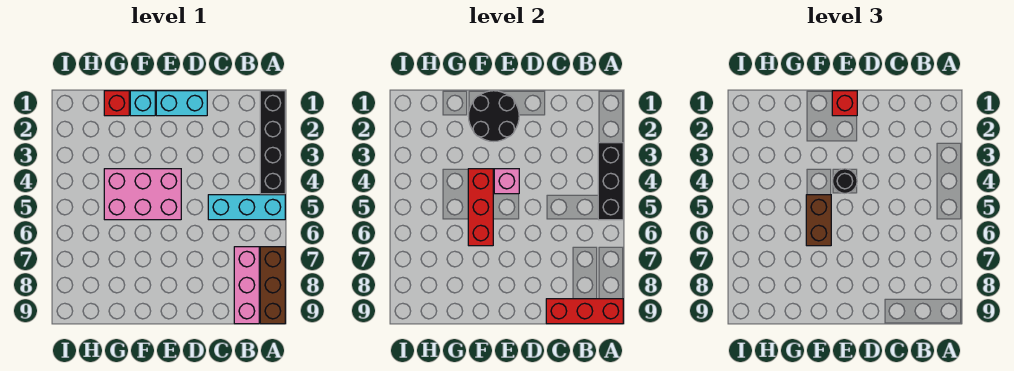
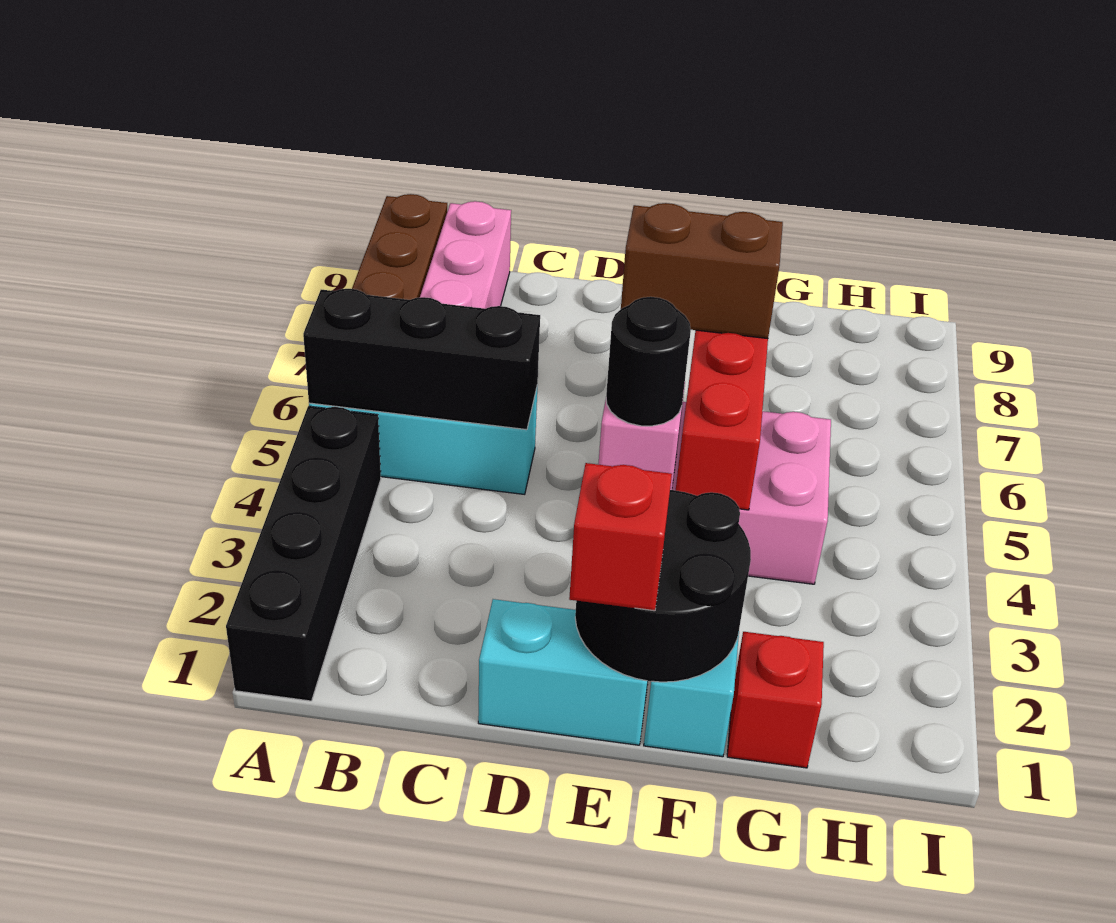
black brick A3:A5 level 2 -> black brick A5:C5 level 2
red brick A9:C9 level 2 -> none
brown brick F5:F6 level 3 -> brown brick E6:F6 level 3

